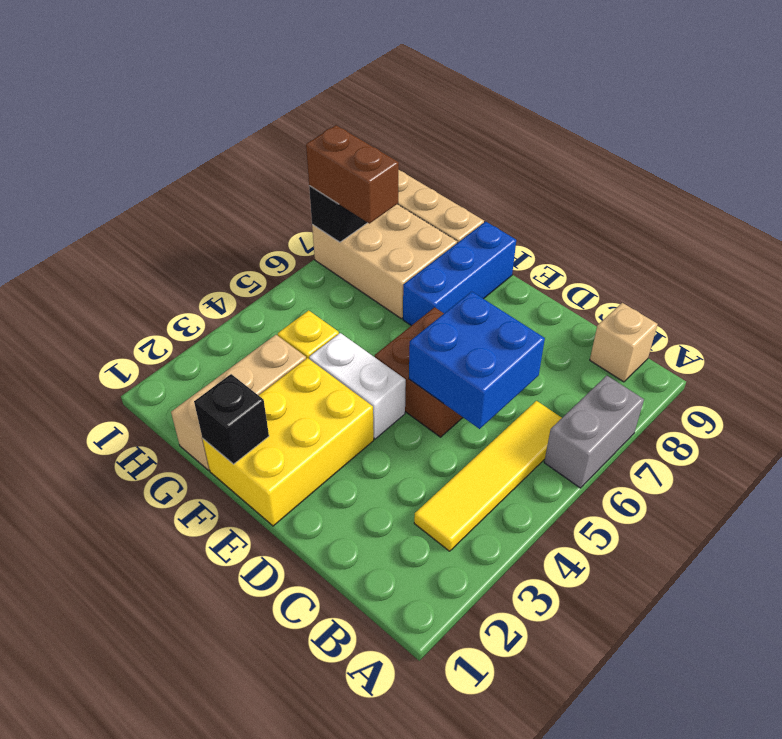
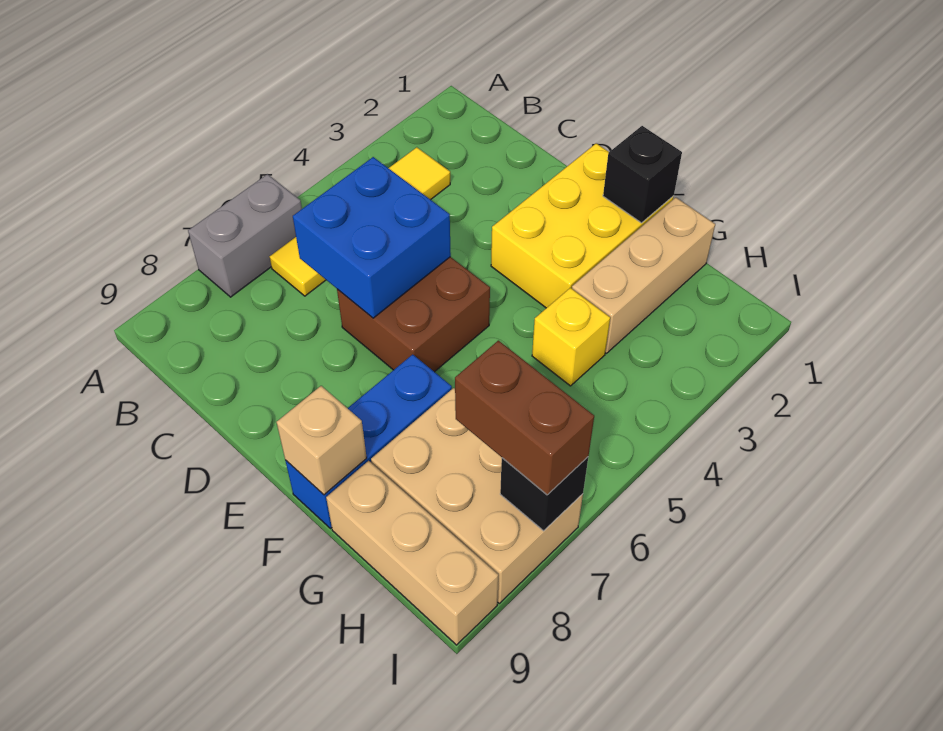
tan brick B9 level 1 -> tan brick F9 level 2
white brick E4:F4 level 1 -> none

